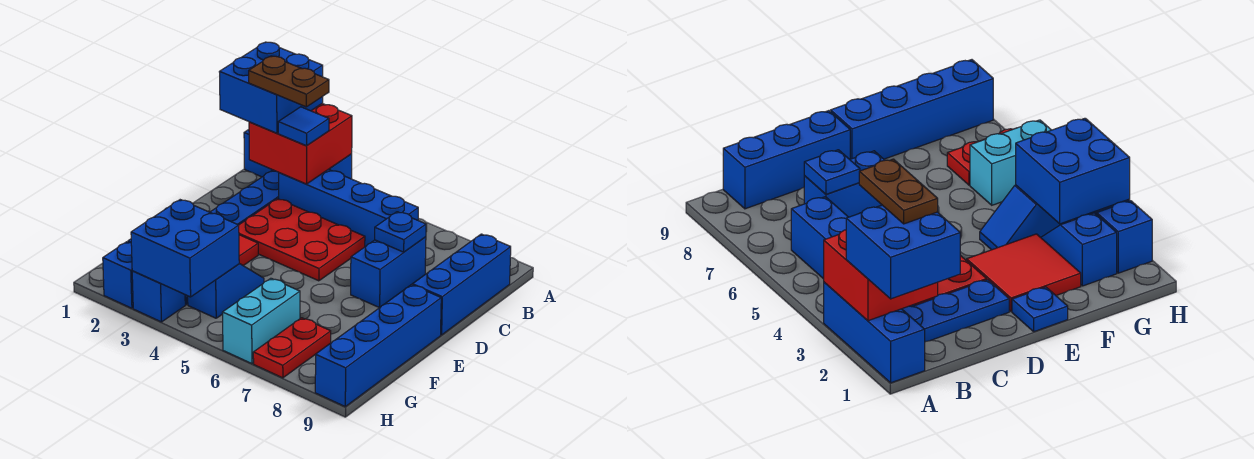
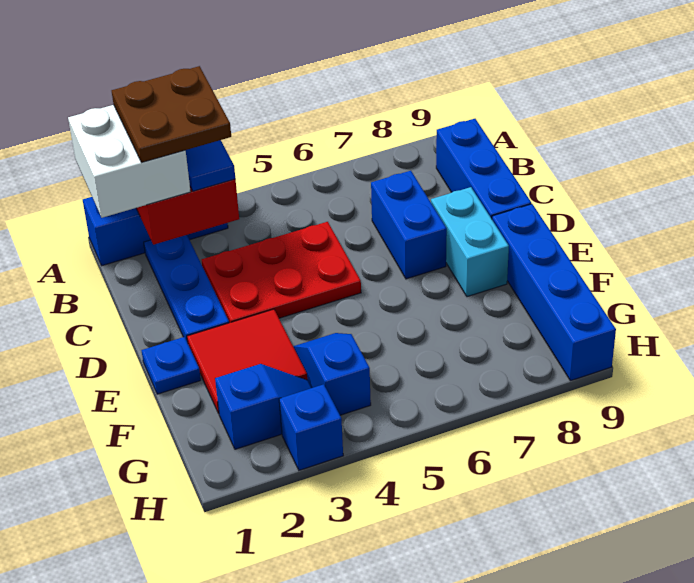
blue brick A1:B2 level 3 -> white brick A1:B2 level 3
brown plate B2:B3 level 4 -> brown plate A2:B3 level 4
blue brick B3:B6 level 1 -> none
blue plate C7 level 2 -> none
blue brick G3:H4 level 2 -> none
cyan brick G6:H6 level 1 -> cyan brick D8:E8 level 1
red plate G7:H7 level 1 -> none
blue brick H2 level 1 -> none

